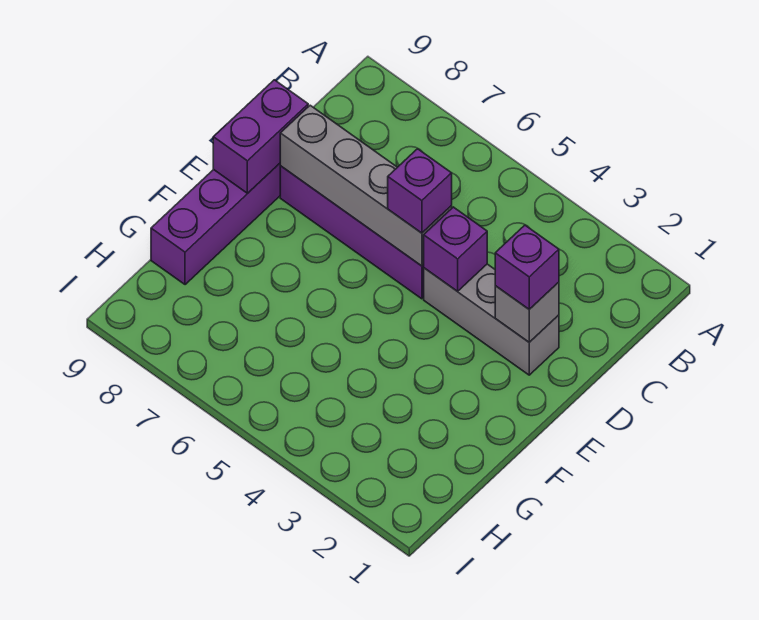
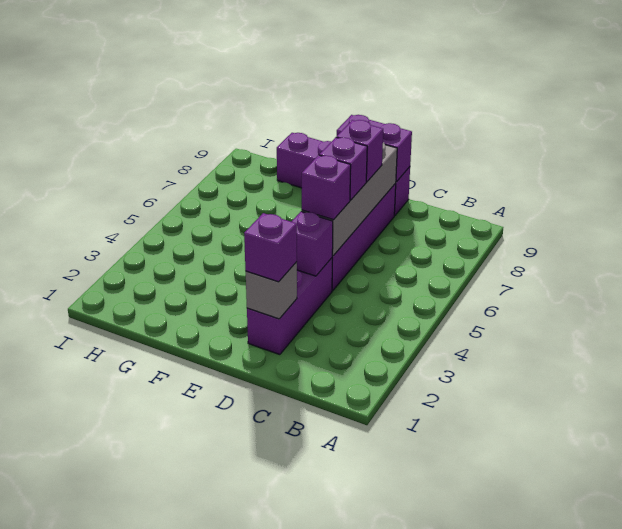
grey brick D2:D4 level 1 -> purple brick D2:D4 level 1
none -> purple brick D6 level 3
none -> purple brick D7 level 3

